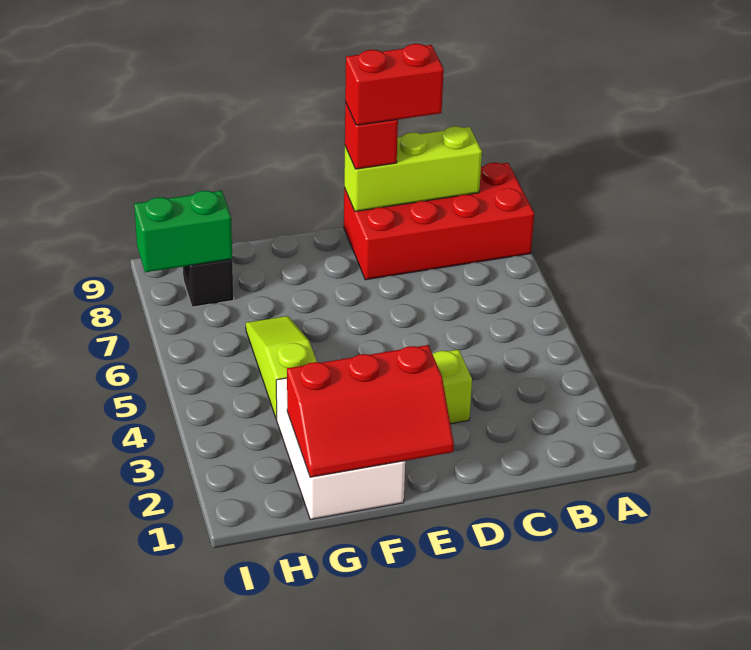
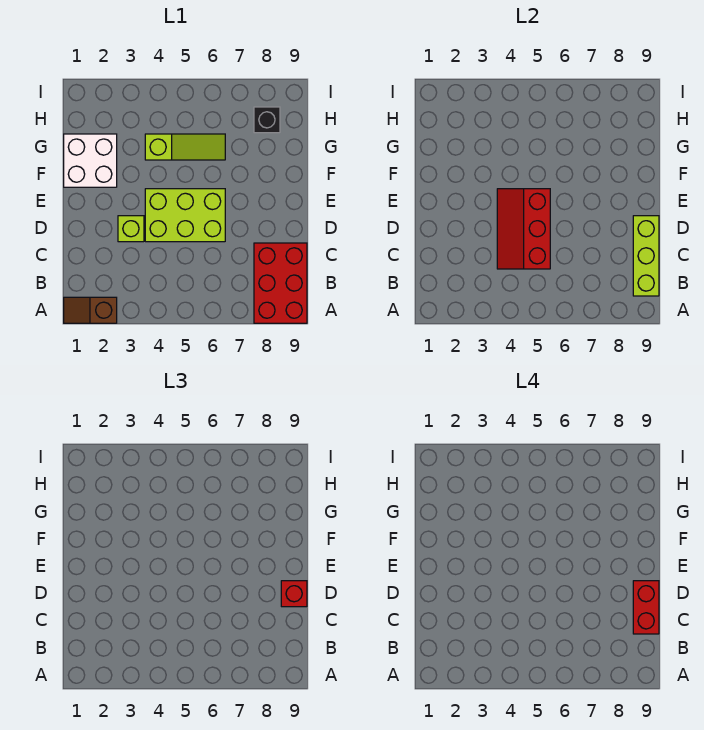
none -> brown slope A1:A2 level 1 top 2
red brick A8:D9 level 1 -> red brick A8:C9 level 1
none -> lime brick D4:E6 level 1
red slope E1:G2 level 2 top 2 -> red slope C4:E5 level 2 top 5
white brick F1:G3 level 1 -> white brick F1:G2 level 1
green brick H8:I8 level 2 -> none

